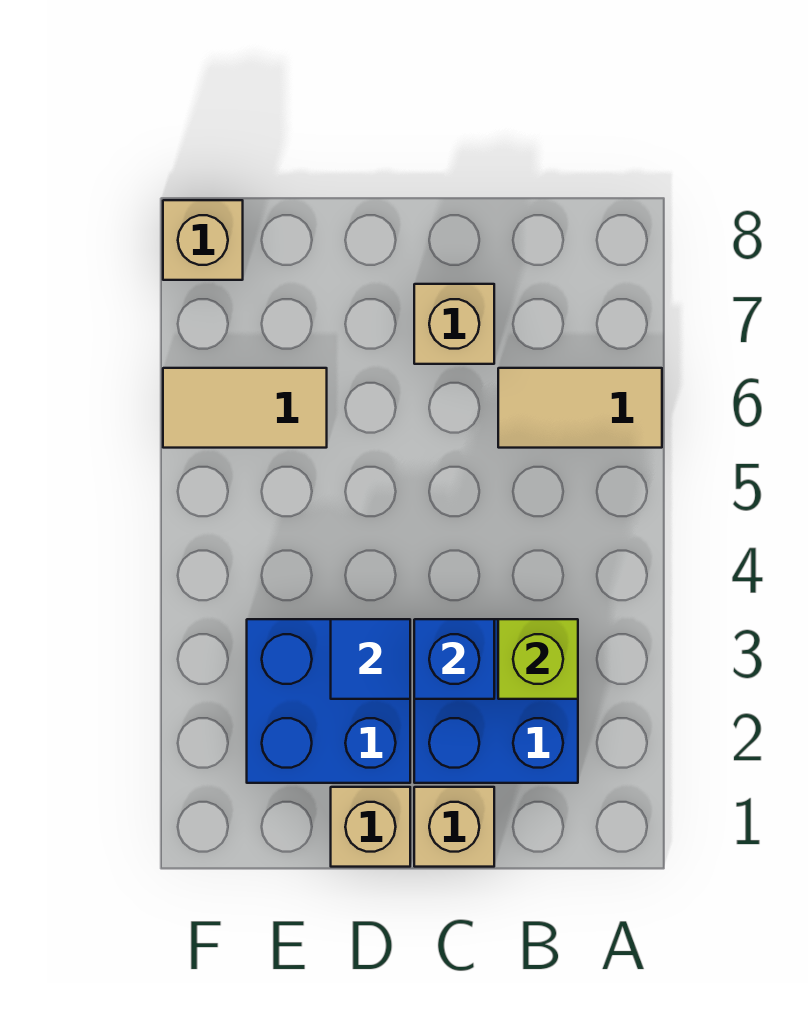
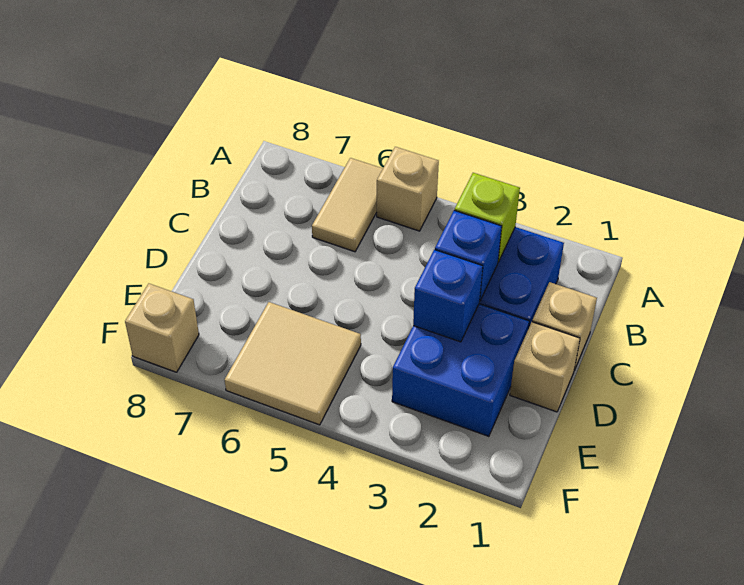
tan brick C7 level 1 -> tan brick A5 level 1
blue tile D3 level 2 -> blue brick D3 level 2
tan tile E6:F6 level 1 -> tan tile E5:F6 level 1

